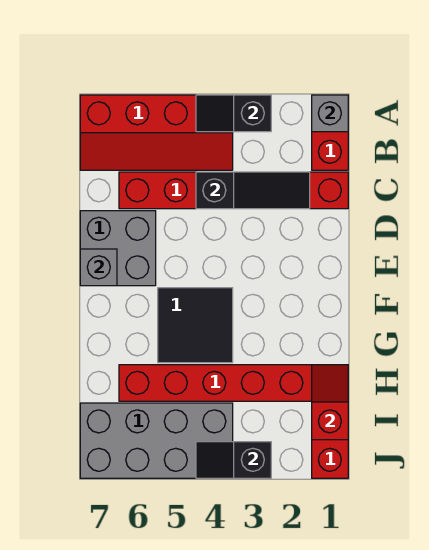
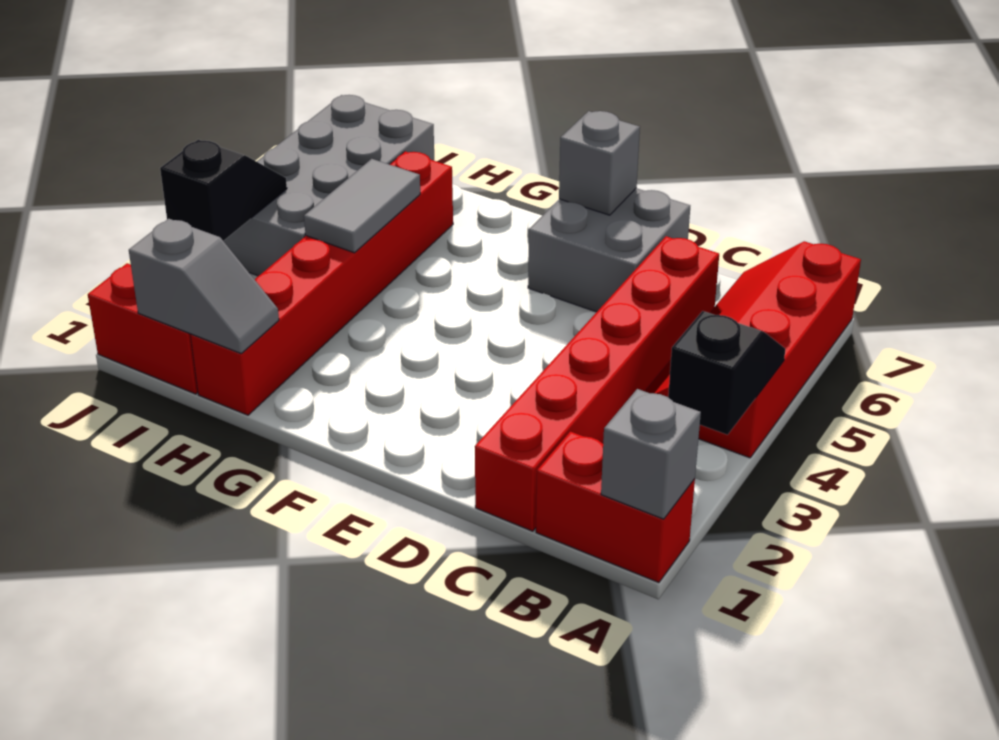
black slope C2:C4 level 2 top 4 -> none
black tile F4:G5 level 1 -> none
red slope H1:I1 level 2 top I -> grey slope H1:I1 level 2 top I
none -> grey tile H4:H5 level 2

